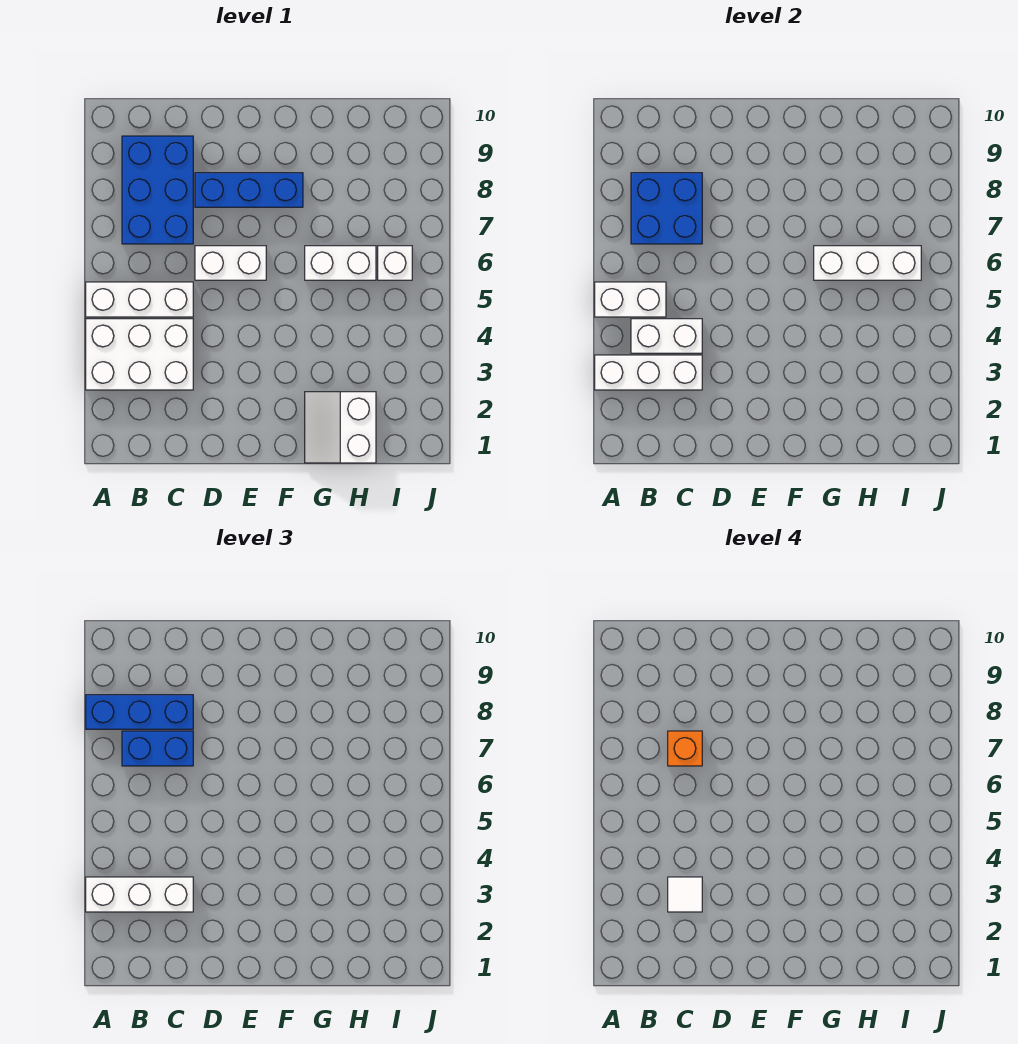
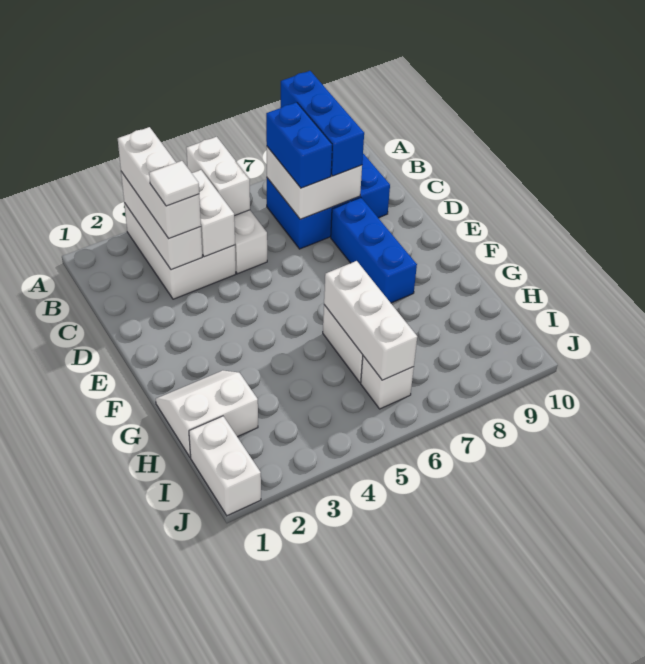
blue brick B7:C8 level 2 -> white brick B7:C8 level 2
orange brick C7 level 4 -> none
white brick D6:E6 level 1 -> white brick I1:J1 level 1

